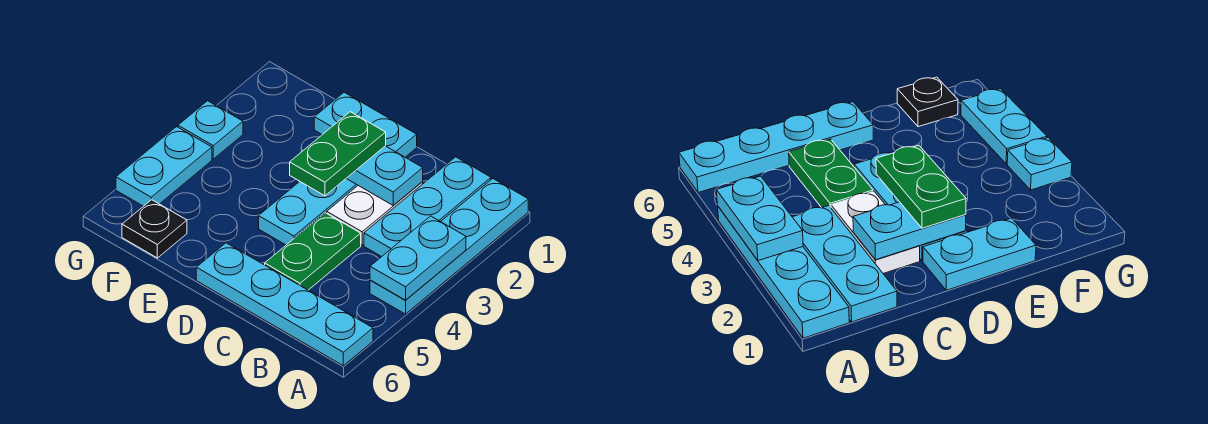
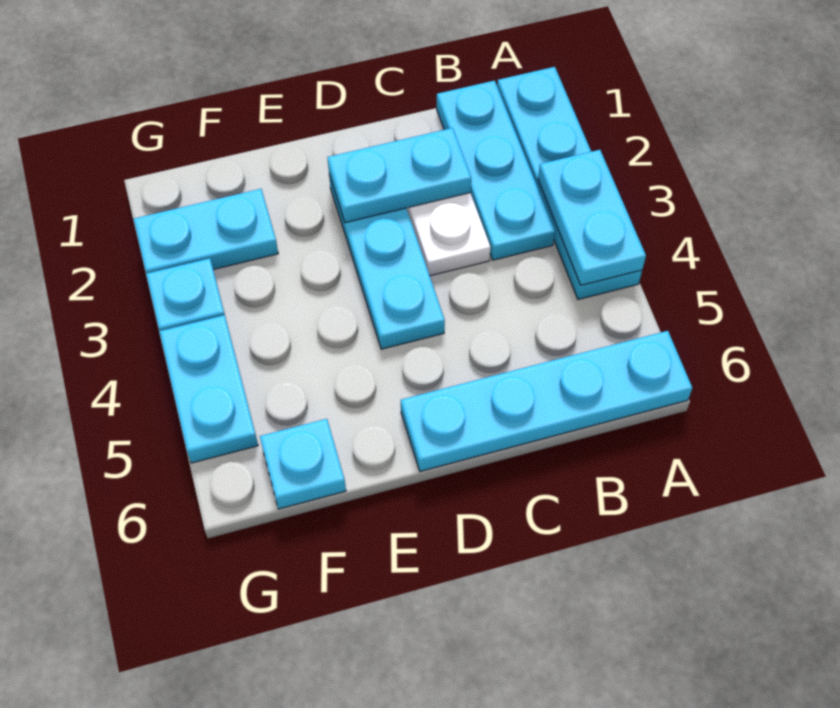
green plate C4:C5 level 1 -> none
cyan plate D1:E1 level 1 -> cyan plate F2:G2 level 1
green plate D2:D3 level 3 -> none
black plate F6 level 1 -> cyan plate F6 level 1

